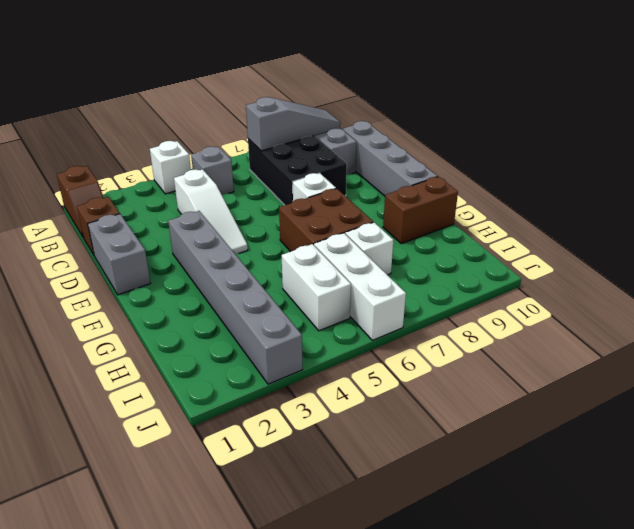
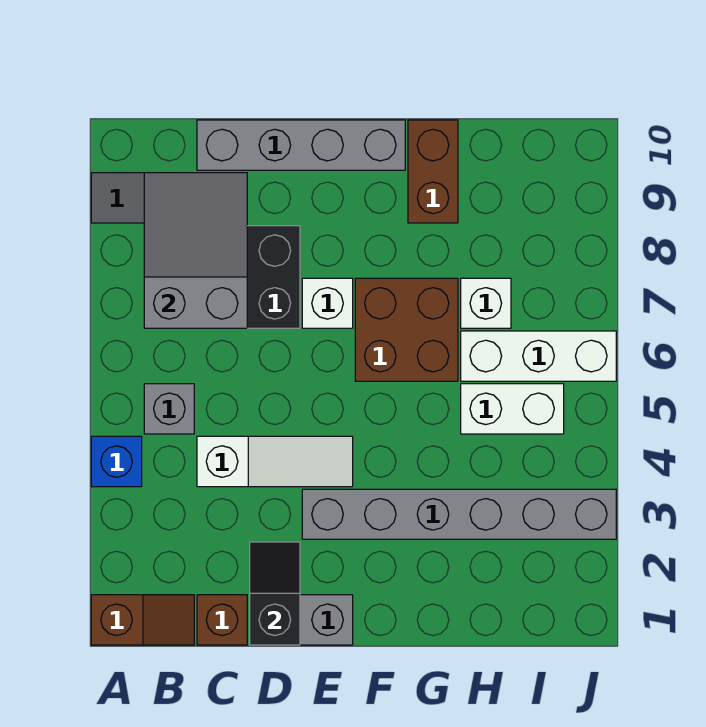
white brick A4 level 1 -> blue brick A4 level 1
grey slope B7:B9 level 2 top 7 -> grey slope B7:C9 level 2 top 7
none -> black slope D1:D2 level 2 top 1

